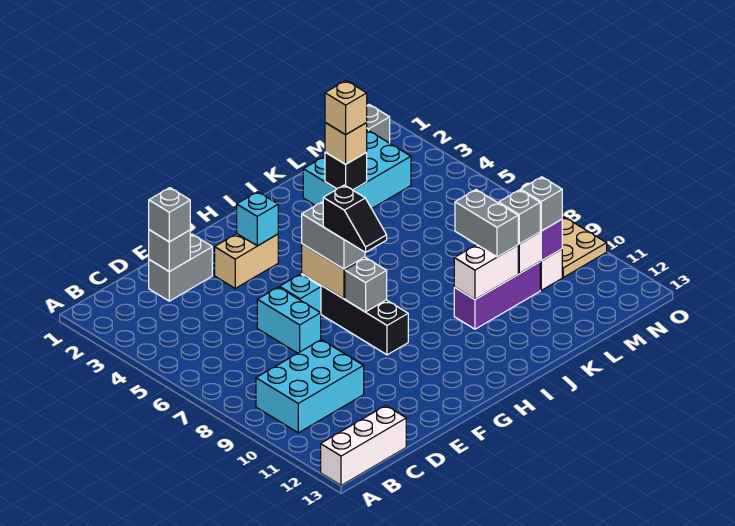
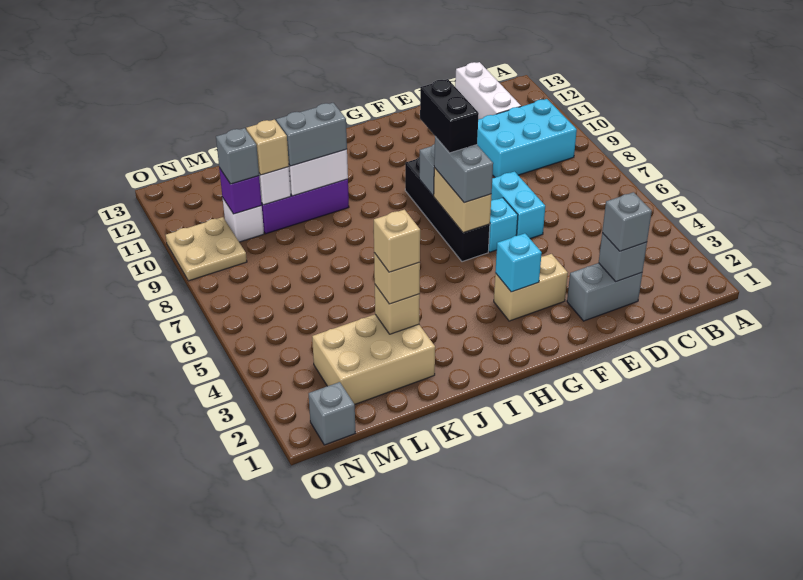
white brick A13:C13 level 1 -> white brick C11:C13 level 1
black slope G7:G8 level 4 top 7 -> black brick G7:G8 level 4
cyan brick K2:M3 level 1 -> tan brick K2:M3 level 1
black brick K3 level 2 -> tan brick K3 level 2
grey brick K9:K10 level 3 -> grey brick J10:K10 level 3
grey brick L10 level 3 -> tan brick L10 level 3

